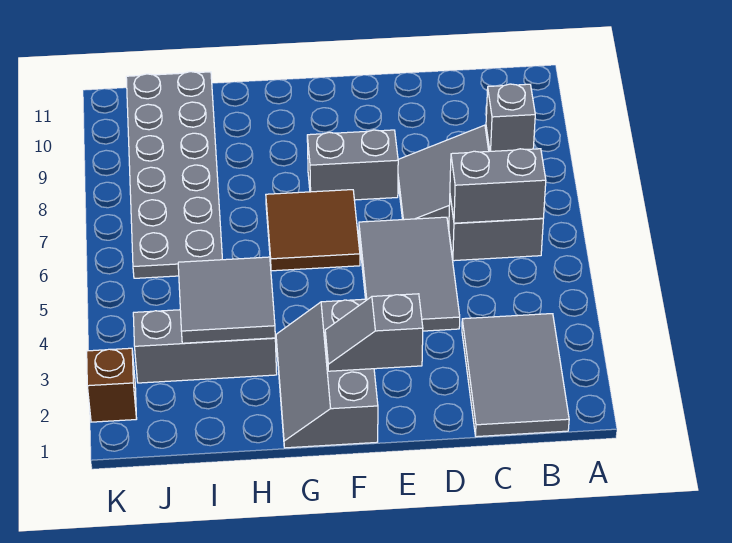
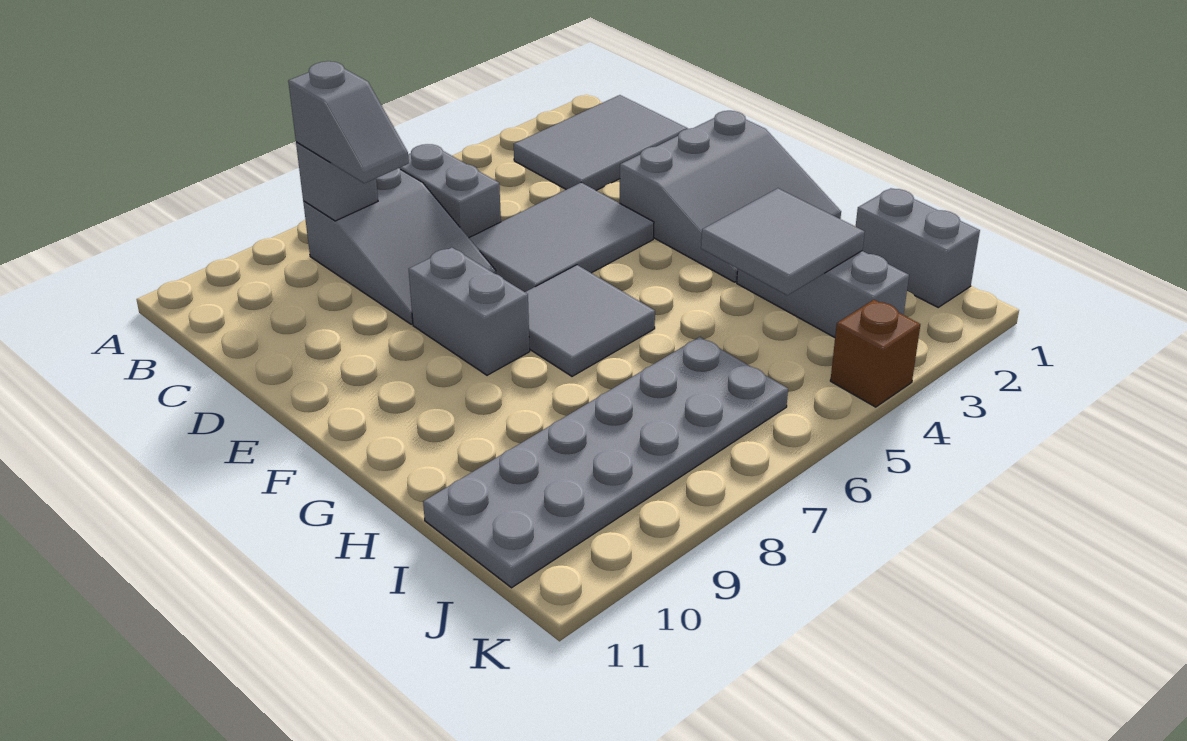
grey brick B6:C6 level 2 -> grey brick I1:J1 level 1
grey slope E2:F2 level 2 top E -> grey slope B8:C8 level 3 top B
grey slope F1:G3 level 1 top F -> grey slope E1:G3 level 1 top E
brown tile F6:G7 level 1 -> grey tile F6:G7 level 1
brown brick K2 level 1 -> brown brick K4 level 1

